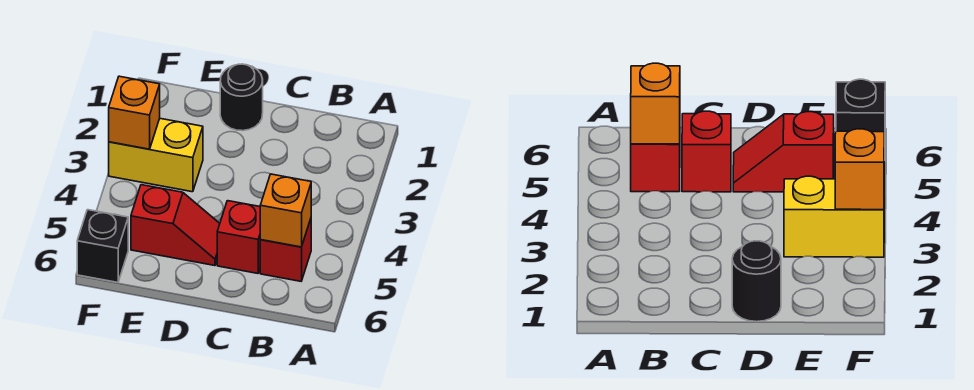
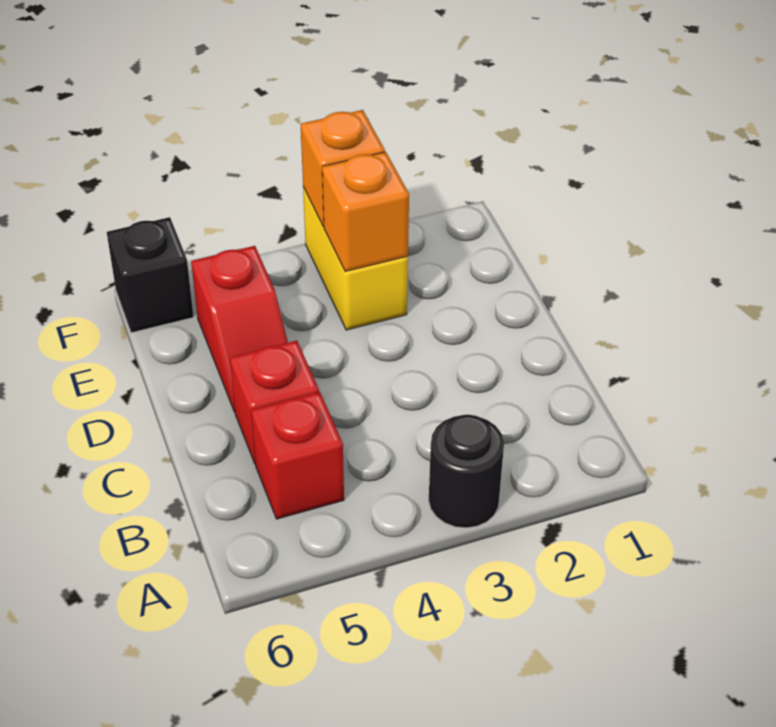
orange brick B5 level 2 -> orange brick E3 level 2
black round brick D1 level 1 -> black round brick A3 level 1

